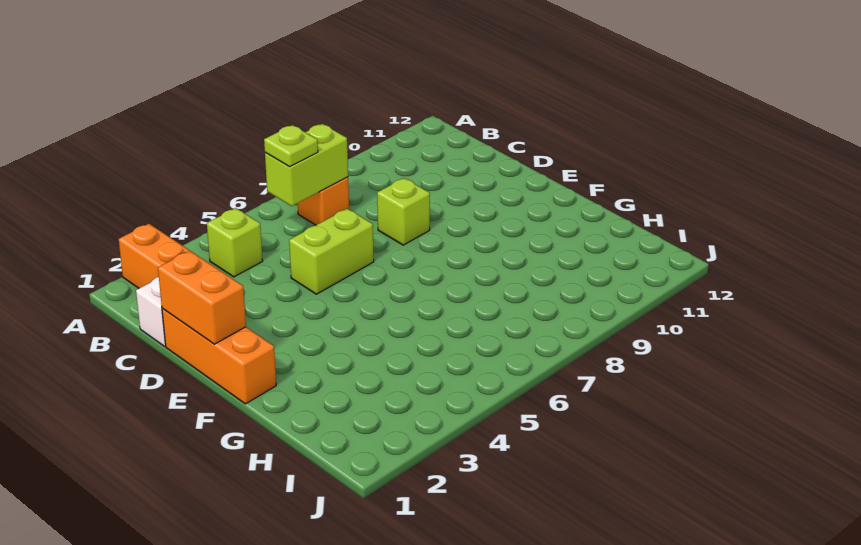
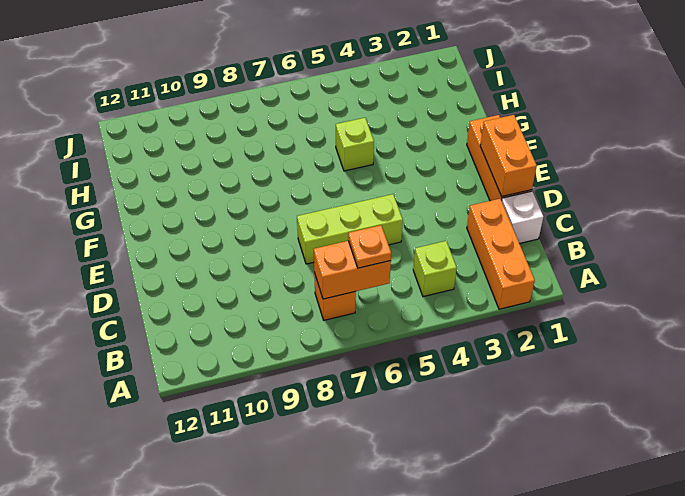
lime brick B6:B7 level 2 -> orange brick B6:B7 level 2
lime plate B6 level 3 -> orange plate B6 level 3
lime brick D5:D6 level 1 -> lime brick D5:D7 level 1
lime brick D8 level 1 -> lime brick G5 level 1

